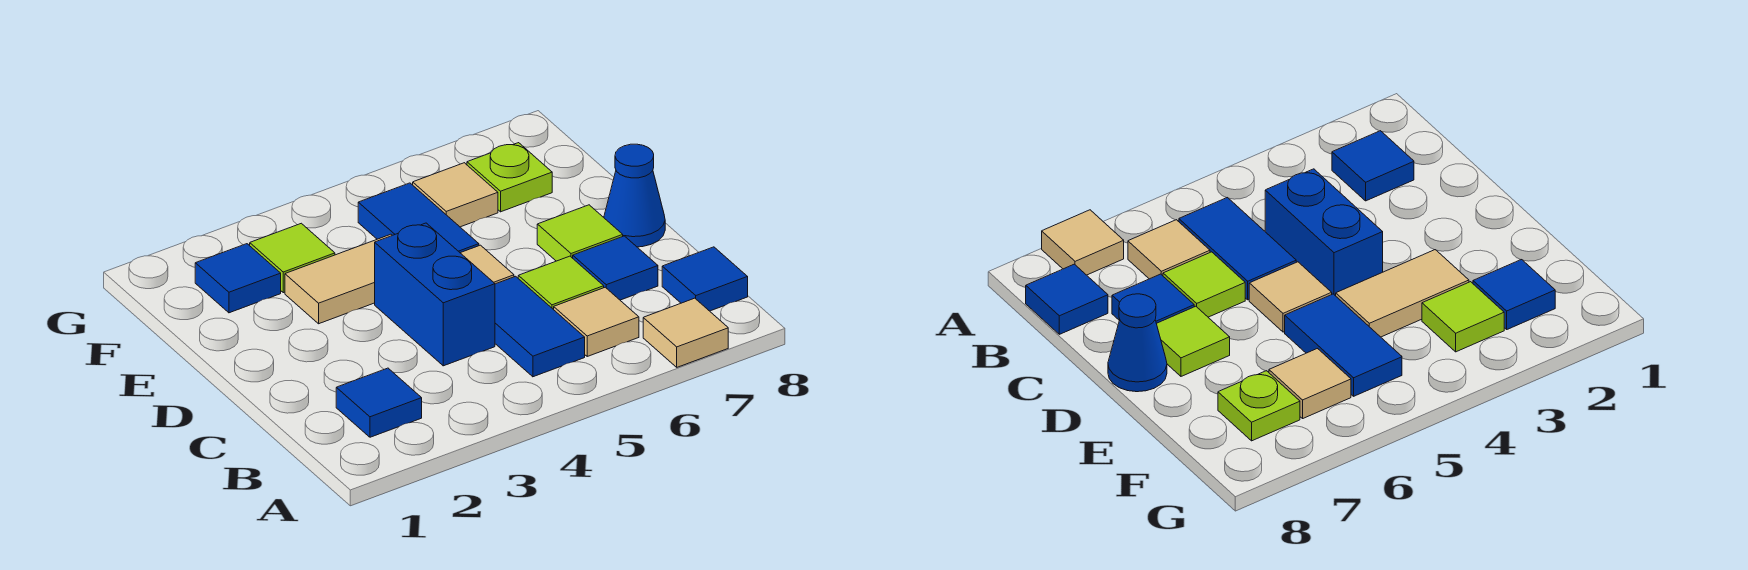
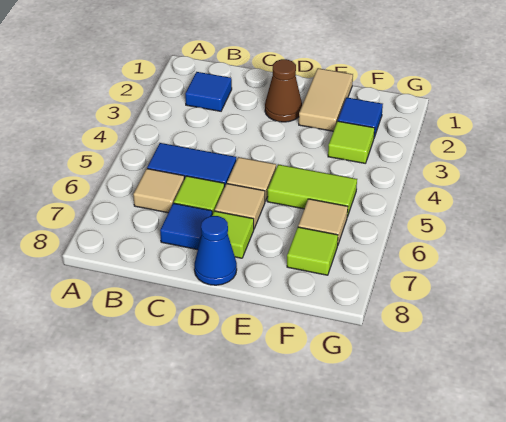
tan tile A7 level 1 -> tan tile D6 level 1
blue tile B8 level 1 -> none
blue brick C4:D4 level 1 -> none
none -> brown cone D2 level 1
tan tile E3:E4 level 1 -> tan tile E1:E2 level 1
blue tile E5:F5 level 1 -> lime tile E5:F5 level 1
lime plate F7 level 1 -> lime tile F7 level 1

